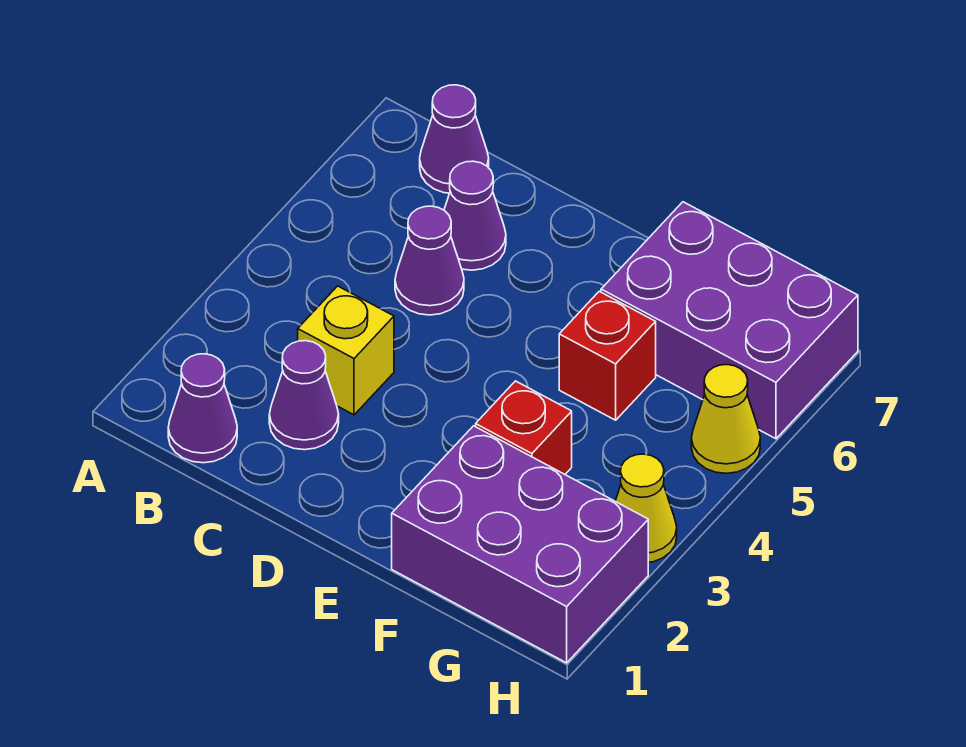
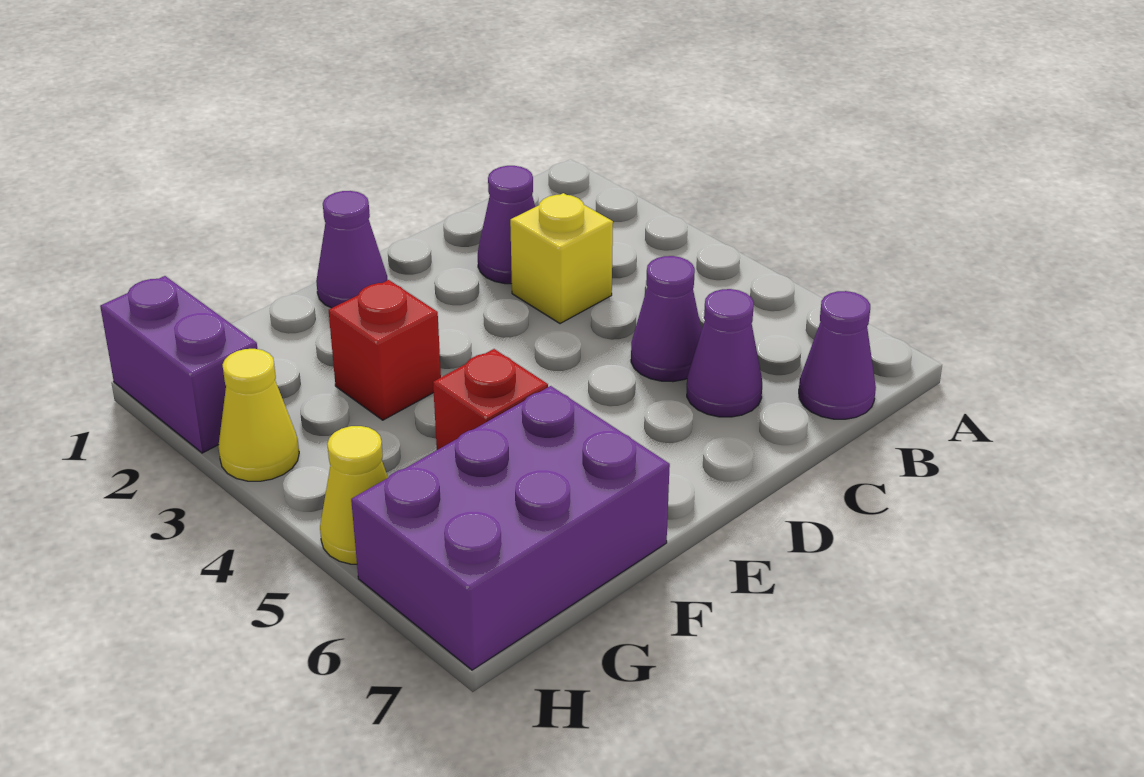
purple cone B1 level 1 -> purple cone E1 level 1
purple brick F1:H2 level 1 -> purple brick H1:H2 level 1

